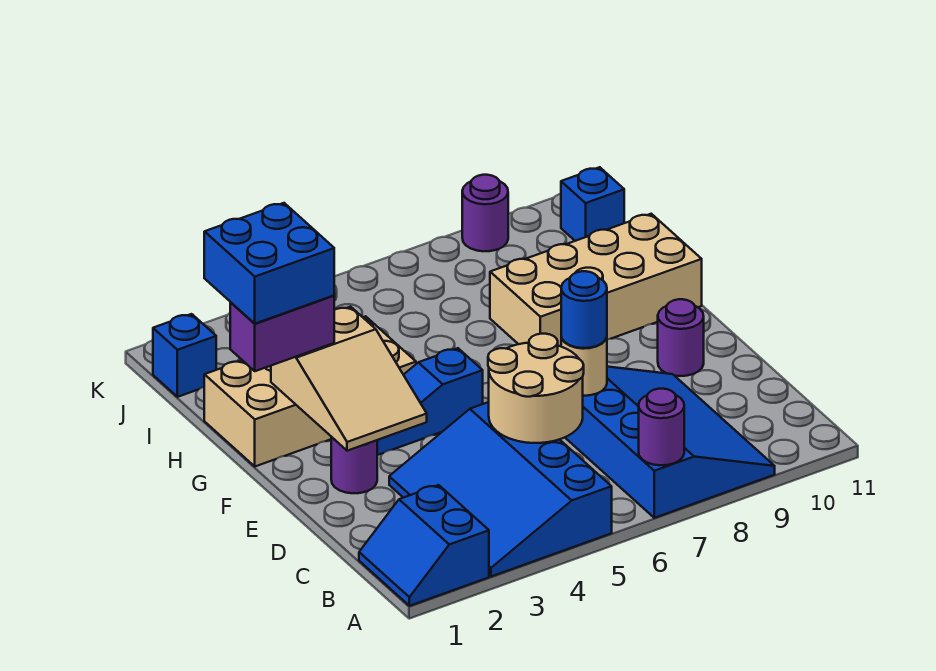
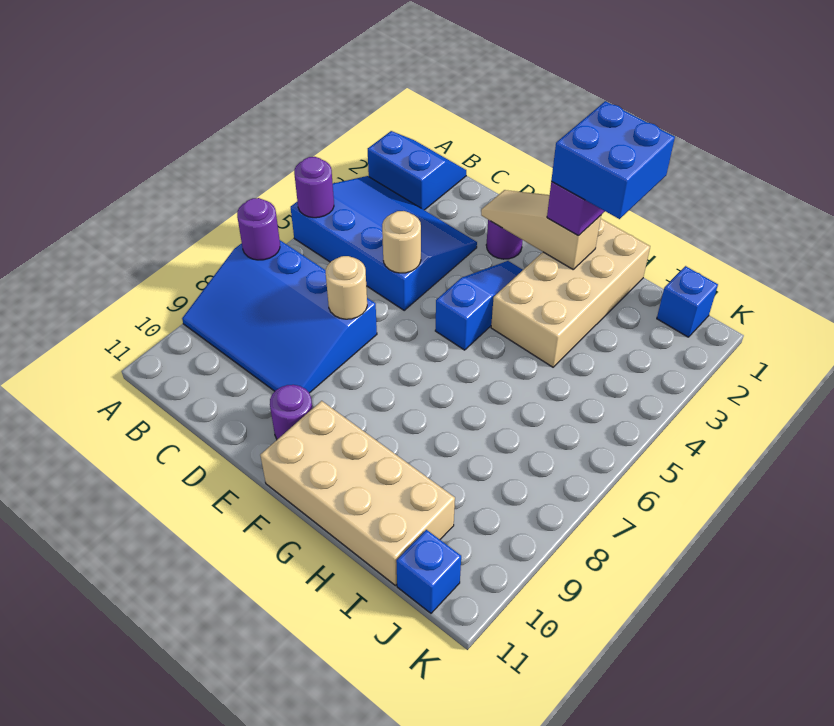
tan round brick C5:D6 level 2 -> tan round brick D5 level 2
blue round brick D7 level 3 -> none
tan slope E2:G3 level 2 top G -> tan slope E2:G2 level 2 top G
tan brick G8:H11 level 1 -> tan brick F10:I11 level 1
purple round brick K9 level 1 -> purple round brick A5 level 2

